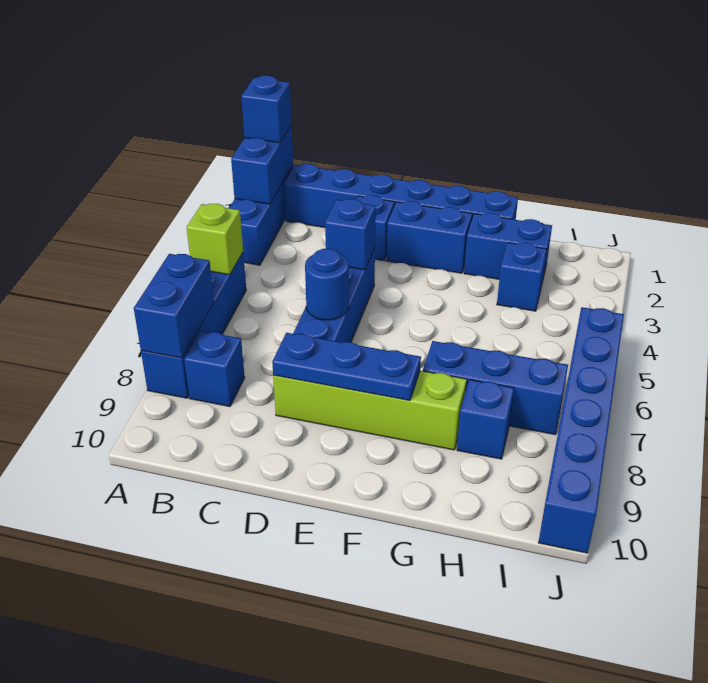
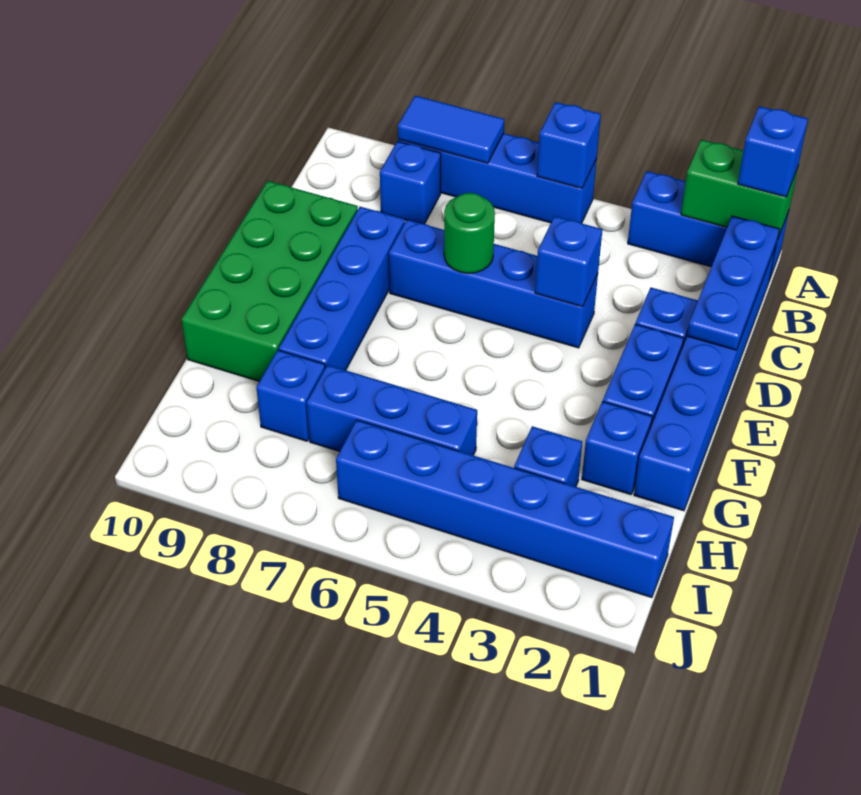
blue brick A1:A2 level 2 -> green brick A1:A2 level 2
lime brick A5 level 2 -> blue brick A5 level 2
blue brick A7:A8 level 2 -> blue tile A7:A8 level 2
blue round brick D6 level 2 -> green round brick D6 level 2
lime brick D8:G8 level 1 -> blue brick D8:G8 level 1
blue plate D8:F8 level 2 -> blue plate B1:D1 level 2
none -> green brick D9:G10 level 1
blue brick G2:H2 level 1 -> blue brick G2 level 1
blue brick G7:I7 level 1 -> blue brick H5:H7 level 1
blue brick J5:J10 level 1 -> blue brick I1:I6 level 1

